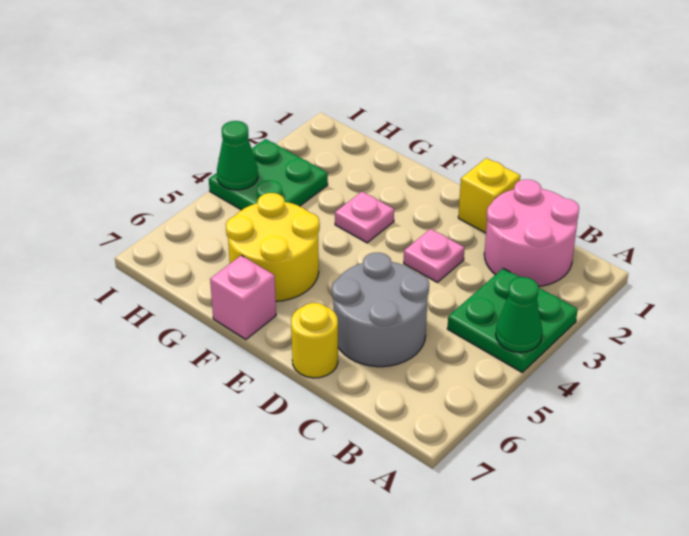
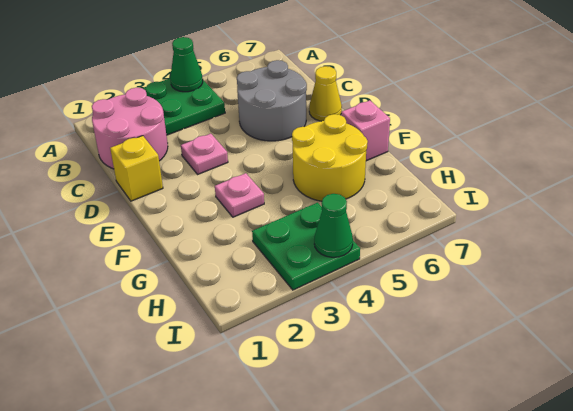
yellow round brick D7 level 1 -> yellow cone D7 level 1

